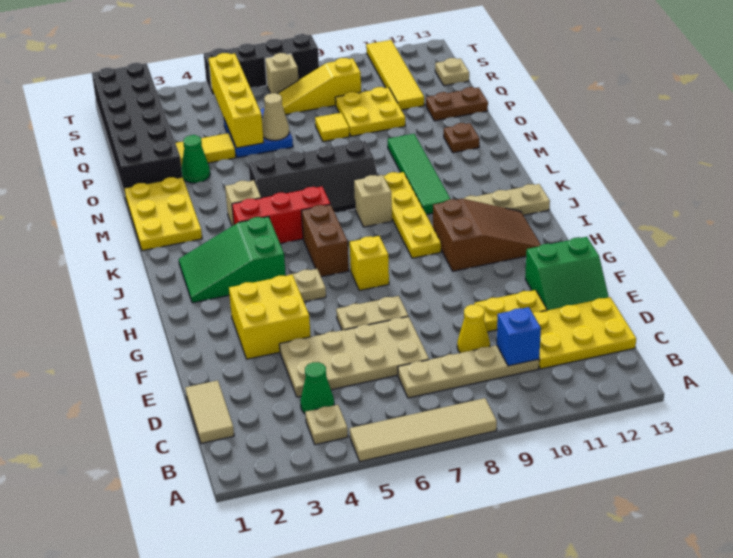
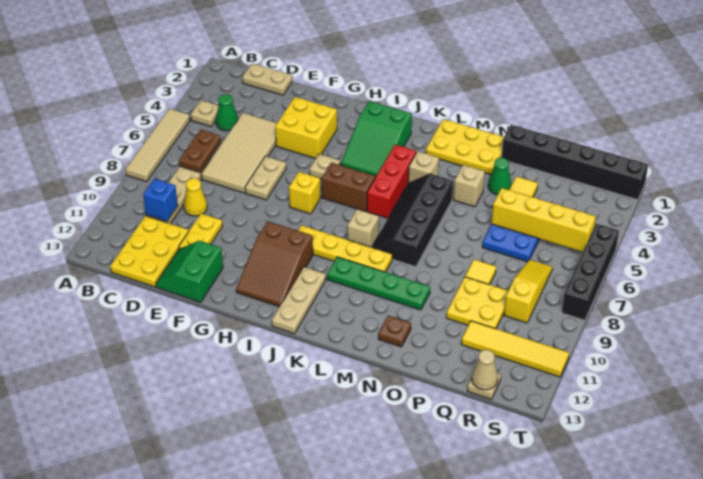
tan tile C1:D1 level 1 -> tan plate C1:D1 level 1
tan plate D4:E7 level 1 -> tan tile D4:E7 level 1
green slope I2:J4 level 1 top 4 -> green slope I2:J4 level 1 top 2
green tile K10:N10 level 1 -> green plate K10:N10 level 1
black brick O1:T2 level 1 -> black brick O1:T1 level 1
tan cone P6 level 2 -> tan cone R13 level 2
brown plate P12:P13 level 1 -> brown plate C6:C7 level 2
tan brick S7 level 1 -> tan brick N4 level 1

